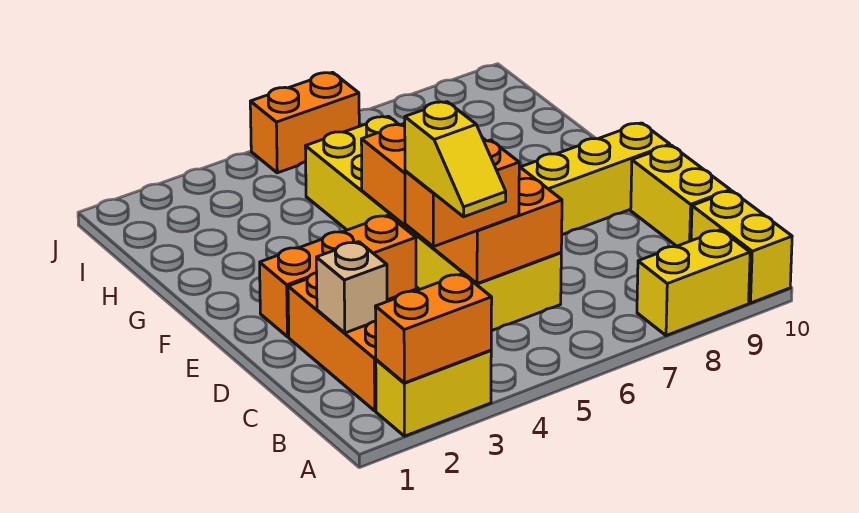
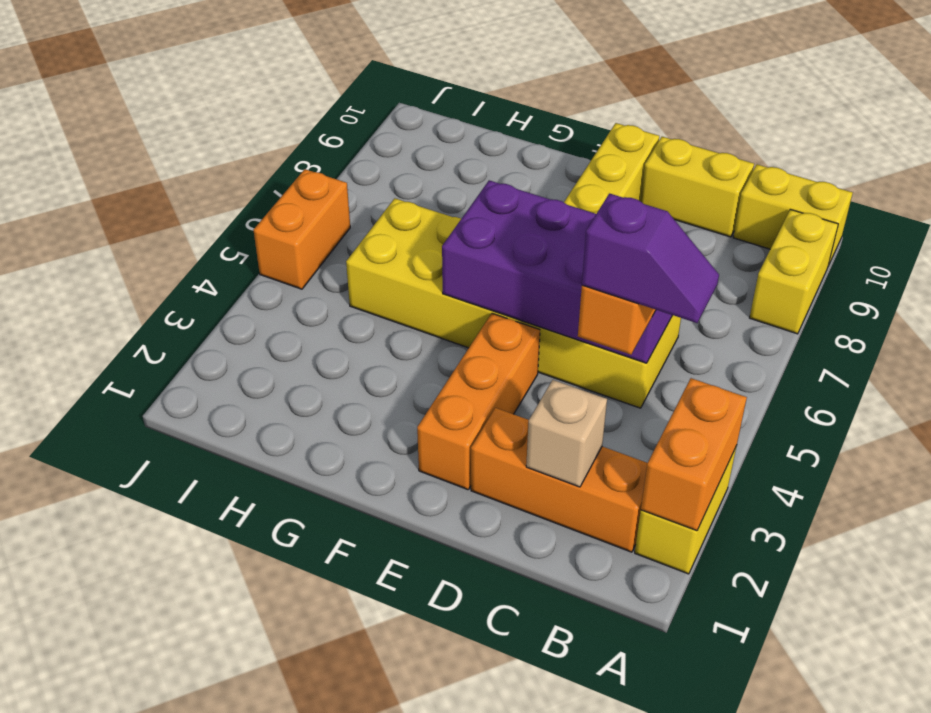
yellow slope B4:C4 level 4 top C -> purple slope B4:C4 level 4 top C
orange brick C5:F6 level 2 -> purple brick C5:F6 level 2

